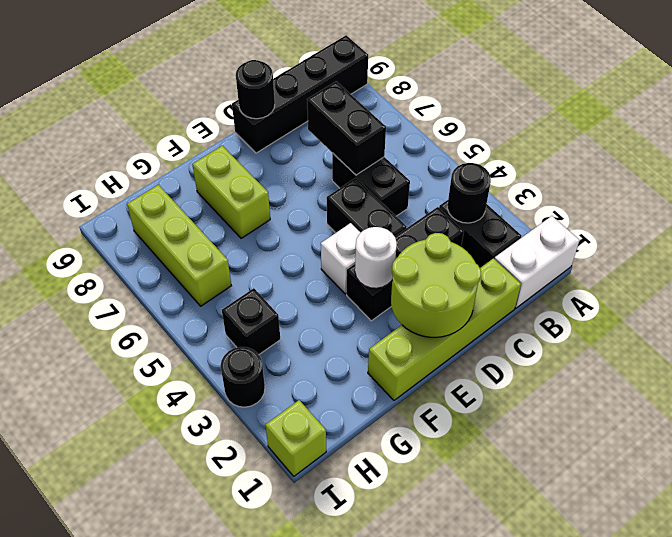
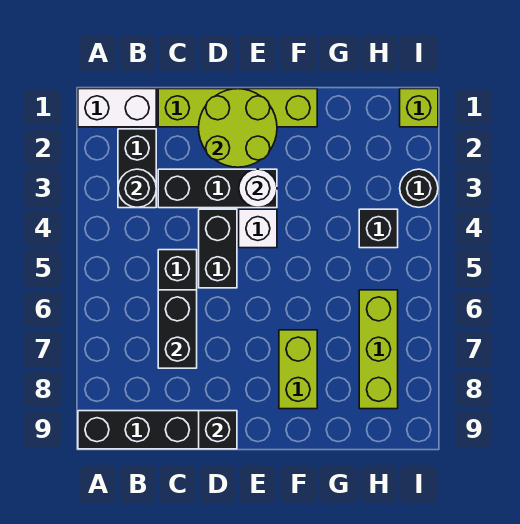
black round brick D9 level 2 -> black brick D9 level 2

